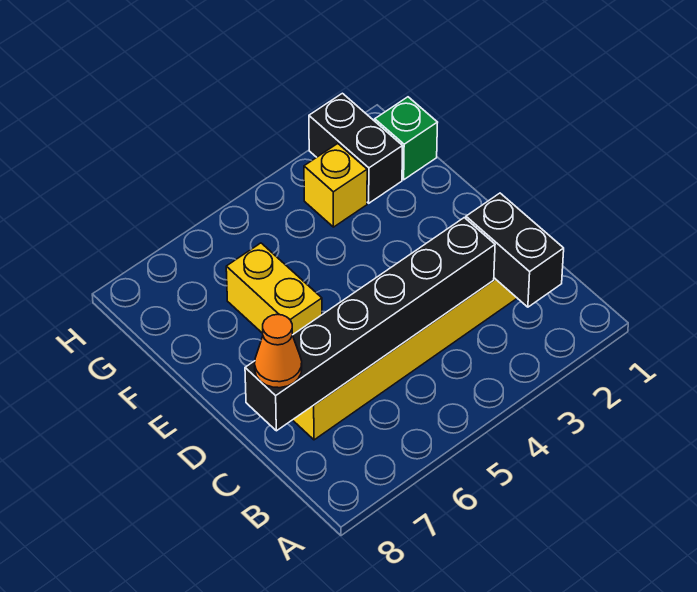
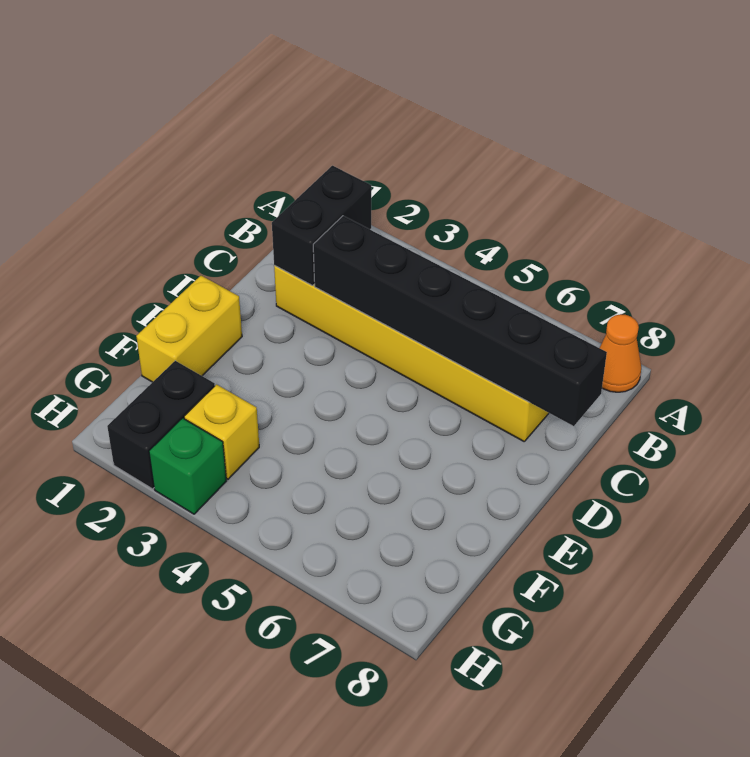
orange cone C8 level 3 -> orange cone A8 level 1
yellow brick E6:F6 level 1 -> yellow brick E1:F1 level 1
green brick G1 level 1 -> green brick H3 level 1

